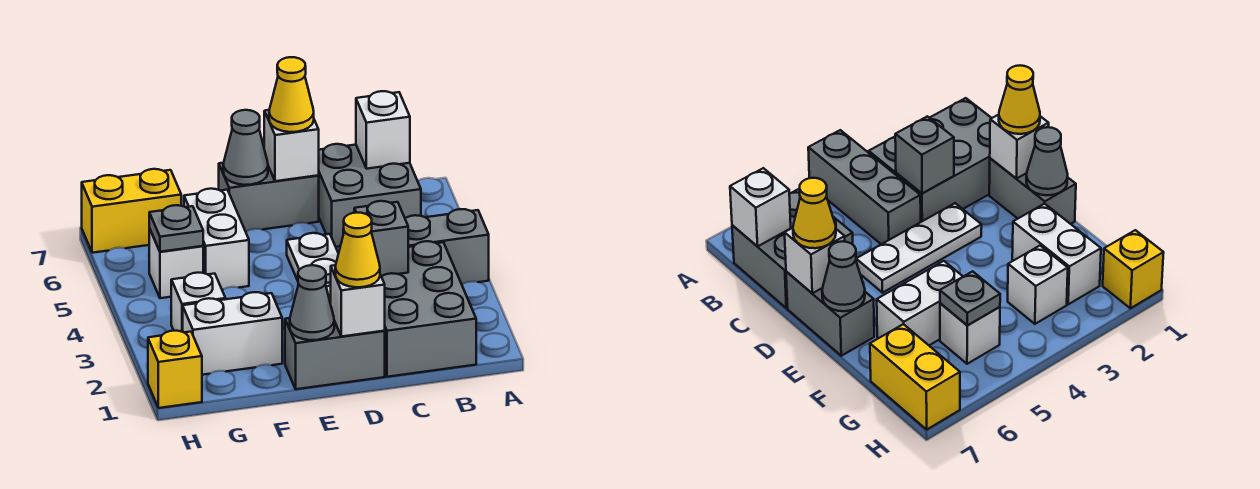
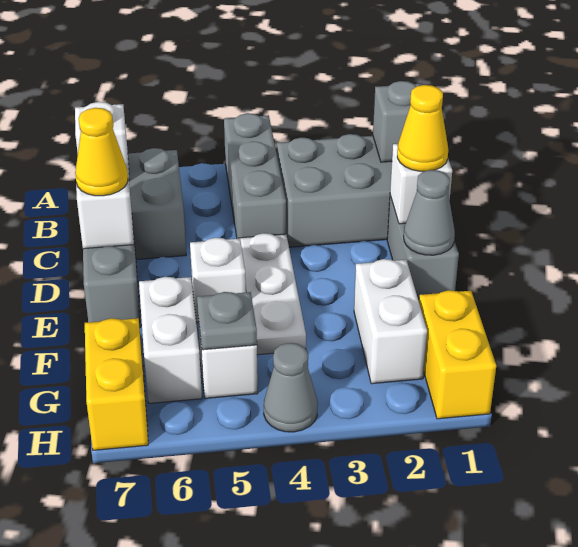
grey brick C3 level 2 -> grey brick B1 level 2
white plate D3:D5 level 1 -> white plate D4:F4 level 1
grey cone E7 level 2 -> grey cone H4 level 1
white brick F5:F6 level 1 -> white brick F6:G6 level 1
white brick G3 level 1 -> white brick E5 level 1
yellow brick H1 level 1 -> yellow brick G1:H1 level 1

